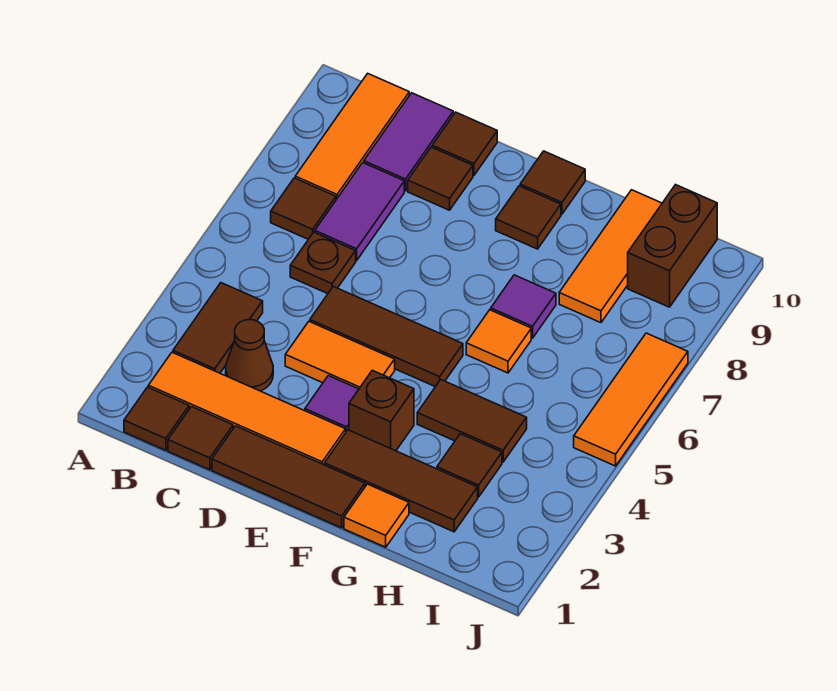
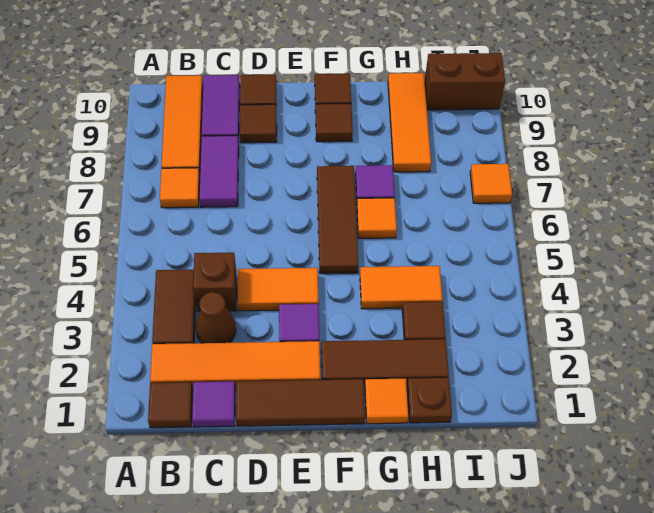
brown tile B7 level 1 -> orange tile B7 level 1
brown tile C1 level 1 -> purple tile C1 level 1
brown plate C6 level 1 -> brown plate H1 level 1
brown tile D5:F5 level 1 -> brown tile F5:F7 level 1
brown brick F3 level 1 -> brown brick C4 level 1
brown tile G4:H4 level 1 -> orange tile G4:H4 level 1
brown brick I9:I10 level 1 -> brown brick I10:J10 level 1
orange tile J5:J7 level 1 -> orange tile J7 level 1

